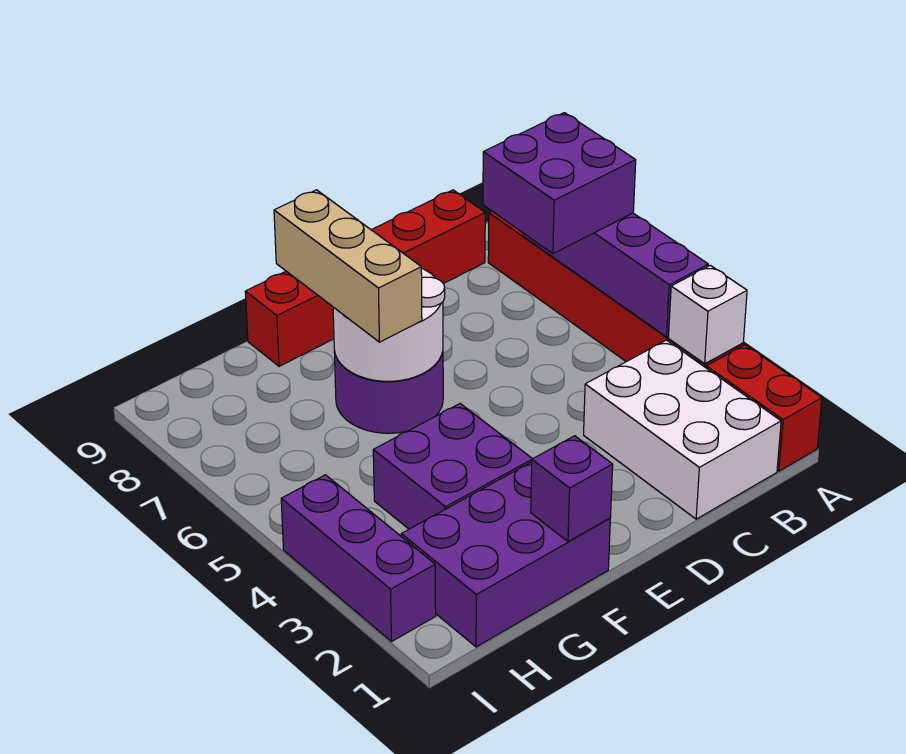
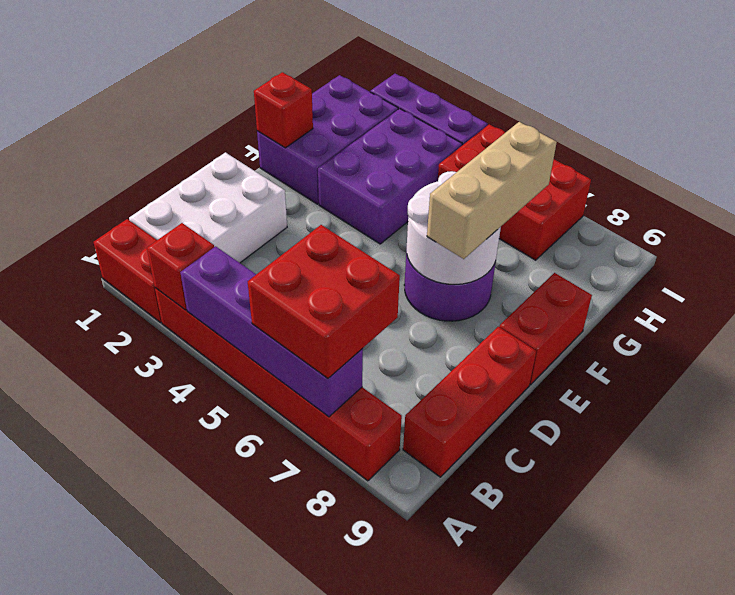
white brick A3 level 2 -> red brick A3 level 2
purple brick A6:B7 level 3 -> red brick A6:B7 level 3
white brick B1:C3 level 1 -> white brick B1:D2 level 1
purple brick F1 level 2 -> red brick F1 level 2
purple brick F3:G4 level 1 -> purple brick F3:H4 level 1
tan brick F6:F8 level 3 -> tan brick E7:G7 level 3
none -> red brick H5:I7 level 1

